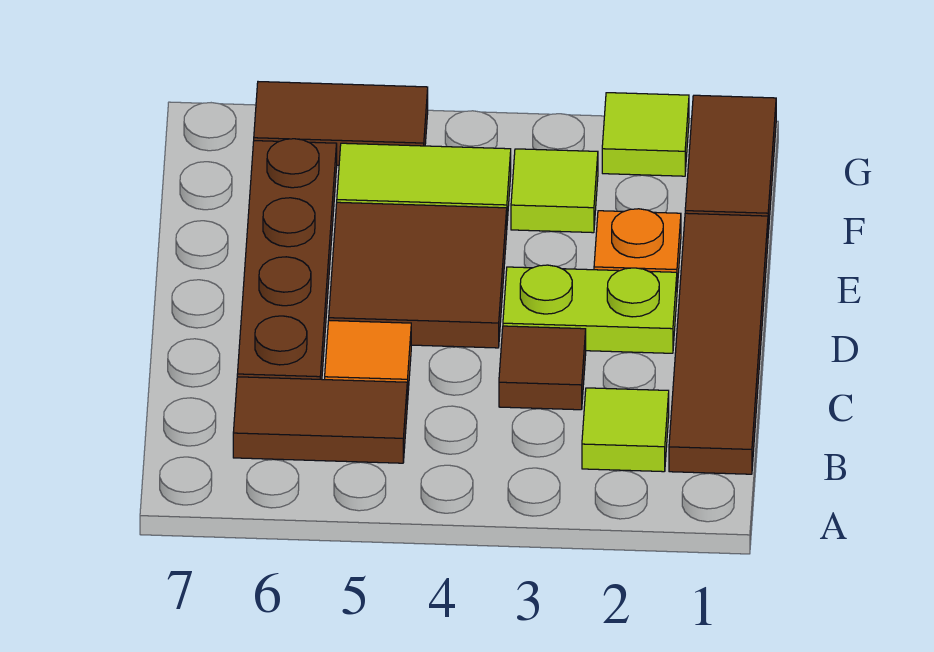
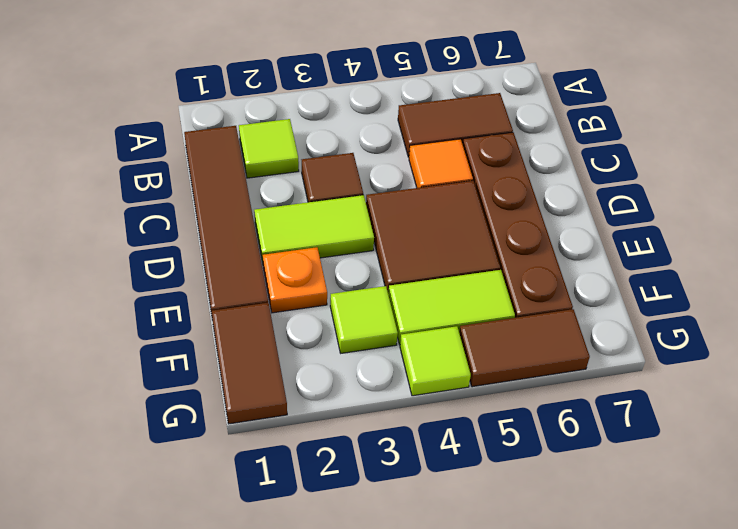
lime plate D2:D3 level 1 -> lime tile D2:D3 level 1
lime tile G2 level 1 -> lime tile G4 level 1

